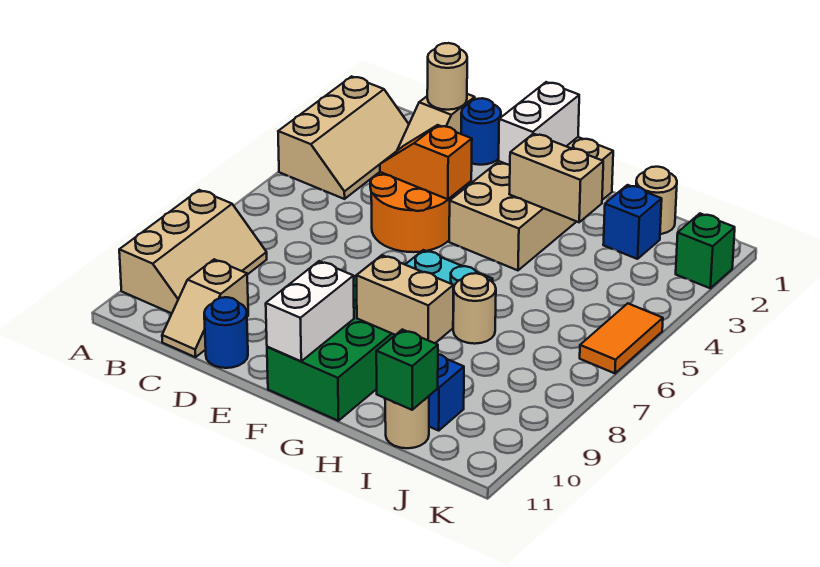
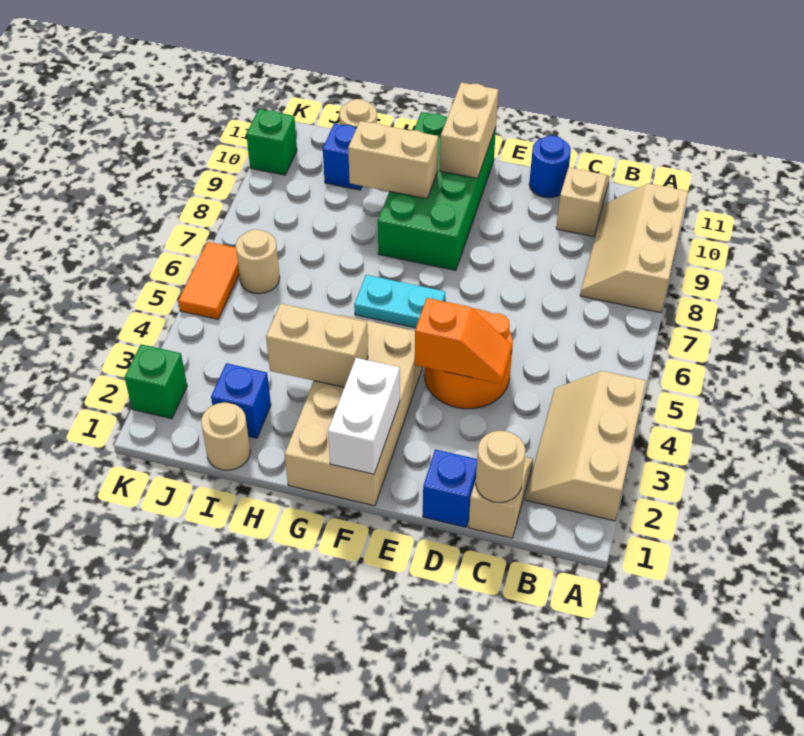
blue round brick D1 level 1 -> blue brick D1 level 1
white brick F10:F11 level 2 -> tan brick F10:F11 level 2
tan round brick H7 level 1 -> tan round brick J6 level 1
green brick I11 level 2 -> green brick K10 level 1

